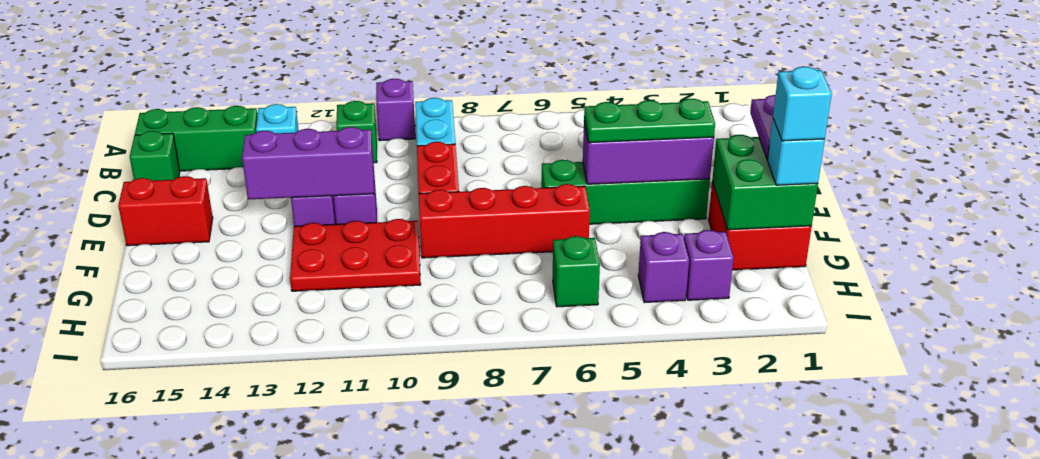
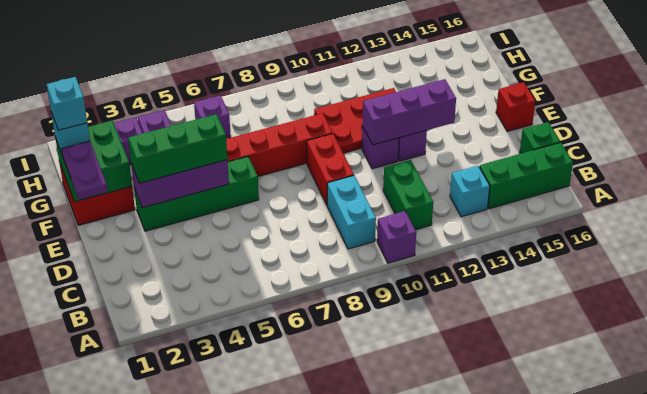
green brick B11 level 1 -> green brick B11:C11 level 1
green plate E3:E5 level 3 -> green brick E3:E5 level 3
red brick E15:E16 level 1 -> red brick E16 level 1
green brick H6 level 1 -> purple brick H6 level 1

